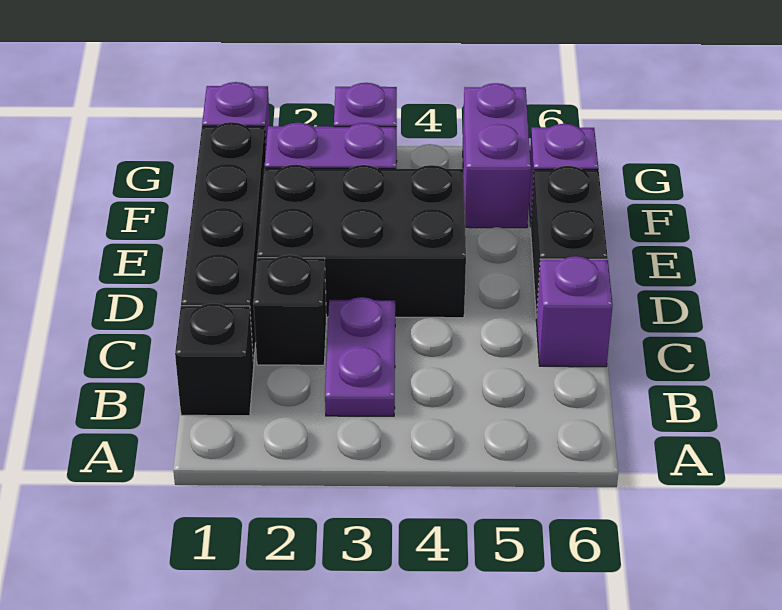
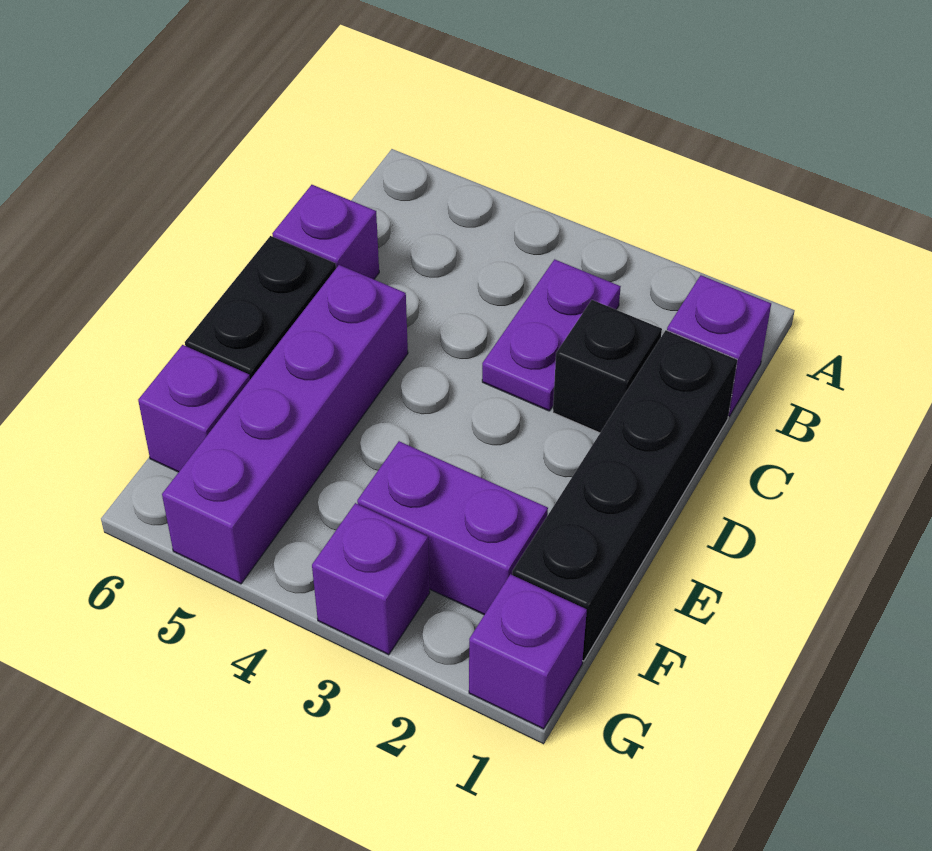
black brick B1 level 1 -> purple brick B1 level 1
black brick D2:E4 level 1 -> none
purple brick F5:G5 level 1 -> purple brick D5:G5 level 1

